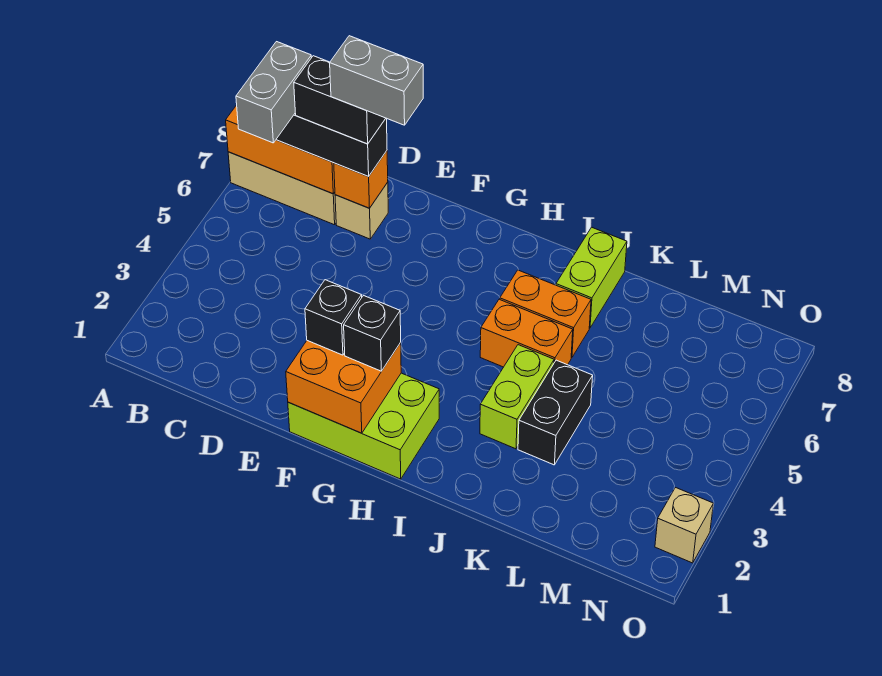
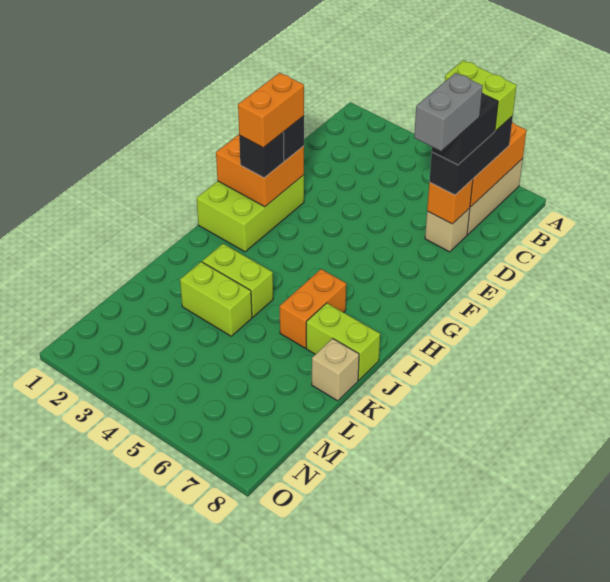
grey brick B6:B7 level 4 -> lime brick B6:B7 level 4
orange brick I5:J5 level 1 -> orange brick F2:G2 level 4
black brick K3:K4 level 1 -> lime brick K3:K4 level 1
tan brick O2 level 1 -> tan brick K8 level 1

